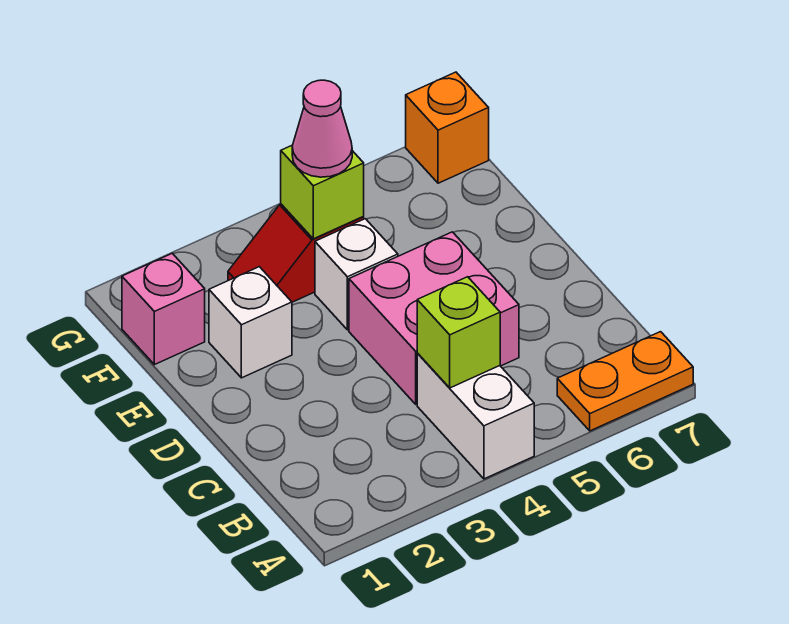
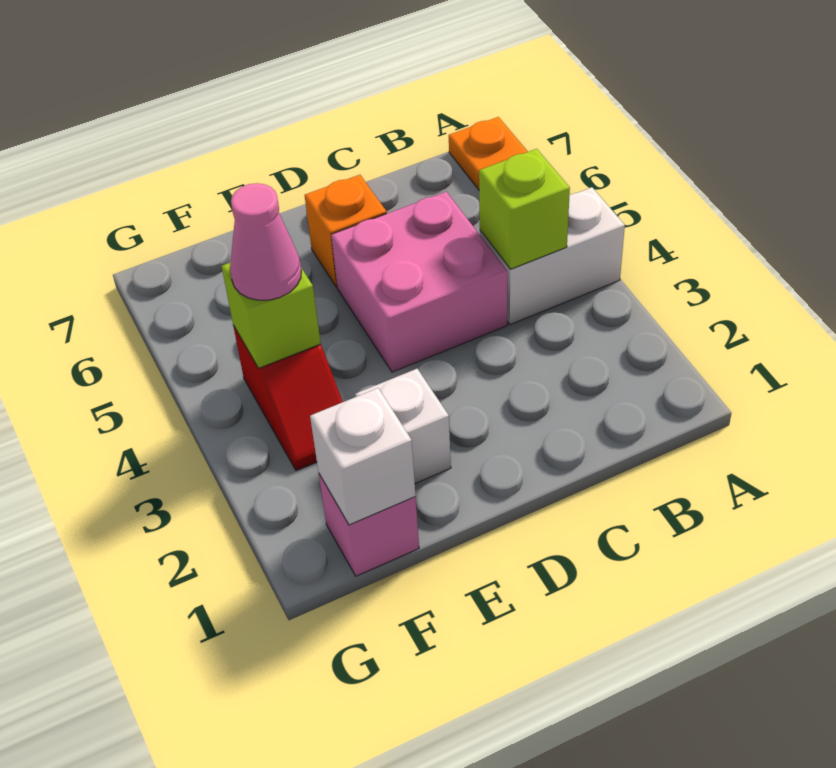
white brick E4 level 1 -> white brick F1 level 2
orange brick G7 level 1 -> orange brick D6 level 1

